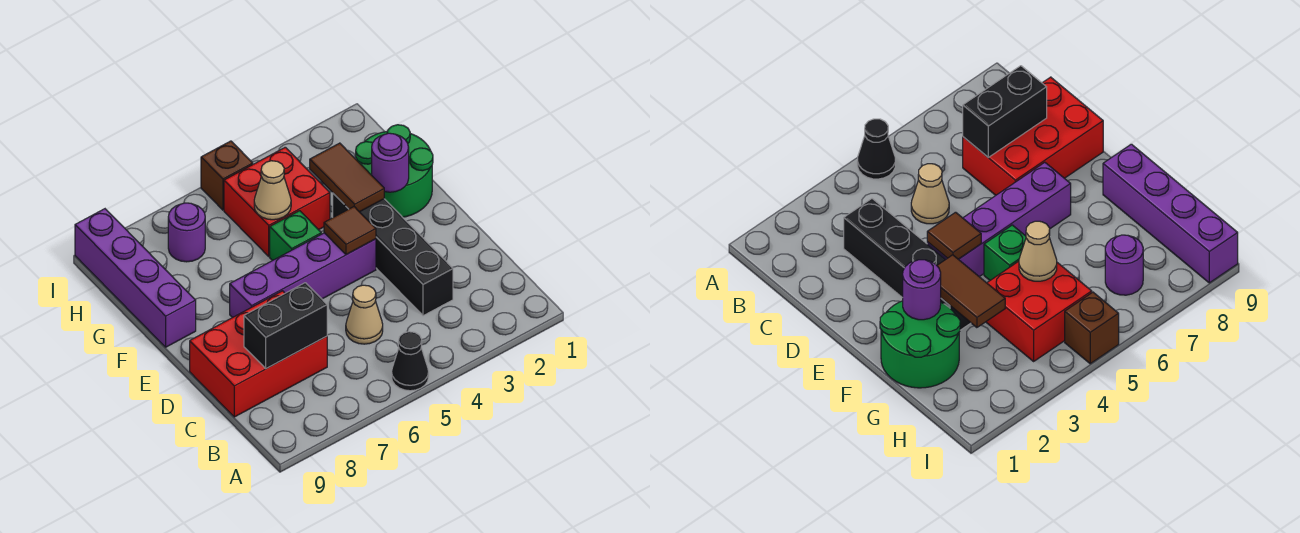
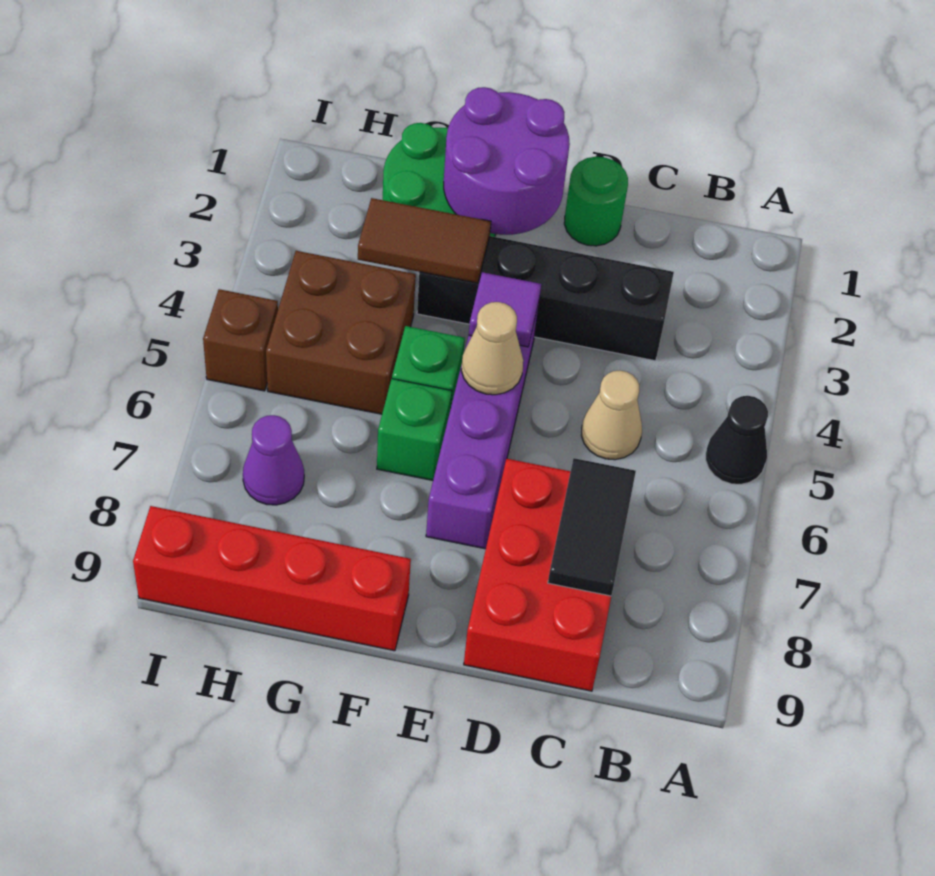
black brick C7:C8 level 2 -> black tile C7:C8 level 2
none -> green round brick D1 level 1
brown tile E4 level 2 -> purple tile E4 level 2
purple round brick F2 level 2 -> purple round brick E1:F2 level 2
none -> green brick F6 level 1
purple brick F9:I9 level 1 -> red brick F9:I9 level 1
red brick G4:H5 level 1 -> brown brick G4:H5 level 1
tan cone G5 level 2 -> tan cone E5 level 2
purple round brick H7 level 1 -> purple cone H7 level 1

